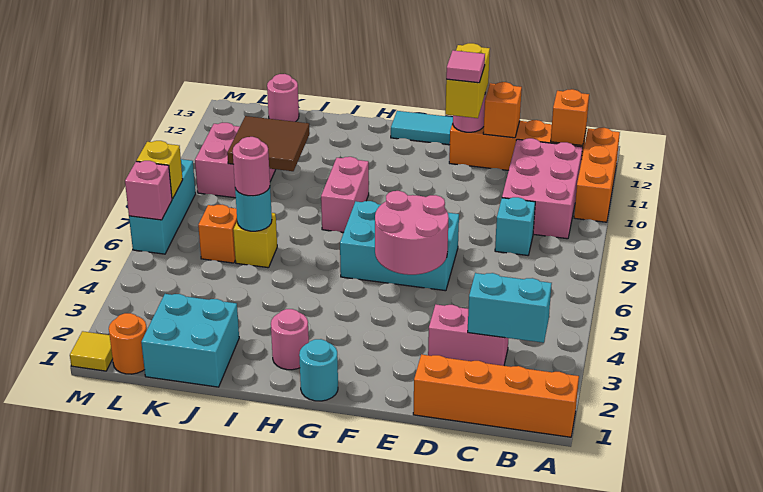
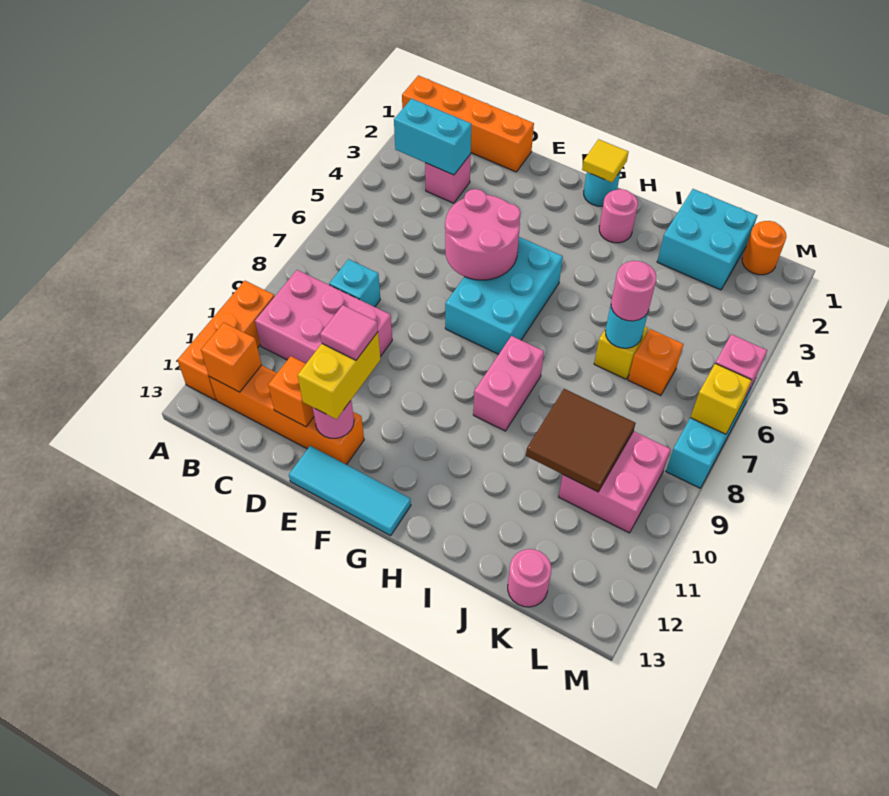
pink brick B9:C11 level 1 -> pink brick B9:D10 level 1
pink brick C3:D3 level 1 -> pink brick C3 level 1
cyan brick E6:G7 level 1 -> cyan brick F5:G7 level 1
yellow tile M1 level 1 -> yellow tile G1 level 2

